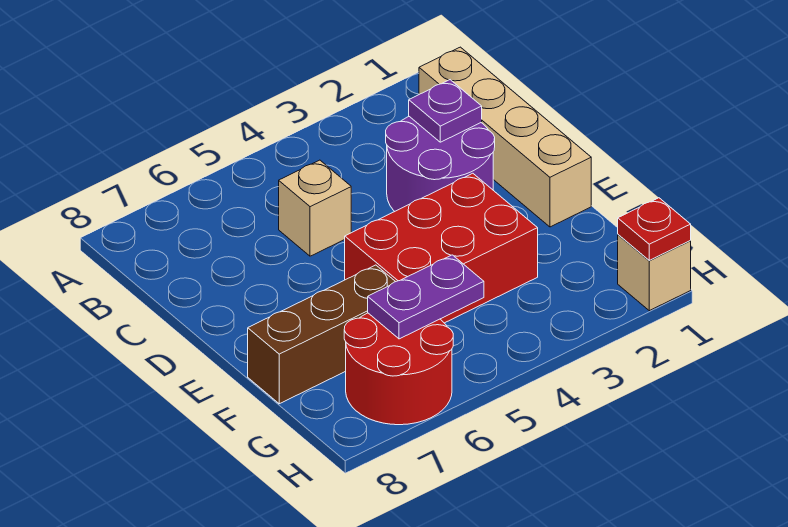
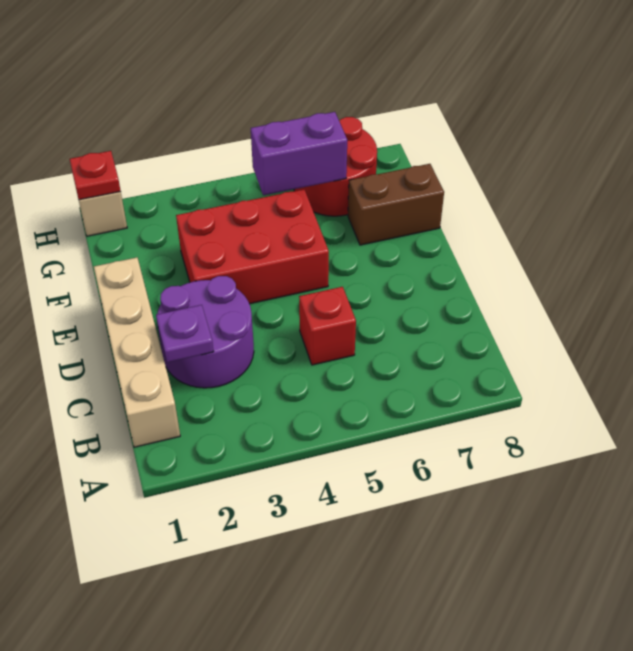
tan brick C5 level 1 -> red brick C5 level 1
brown brick F6:F8 level 1 -> brown brick F7:F8 level 1
purple plate G5:G6 level 2 -> purple brick G5:G6 level 2

